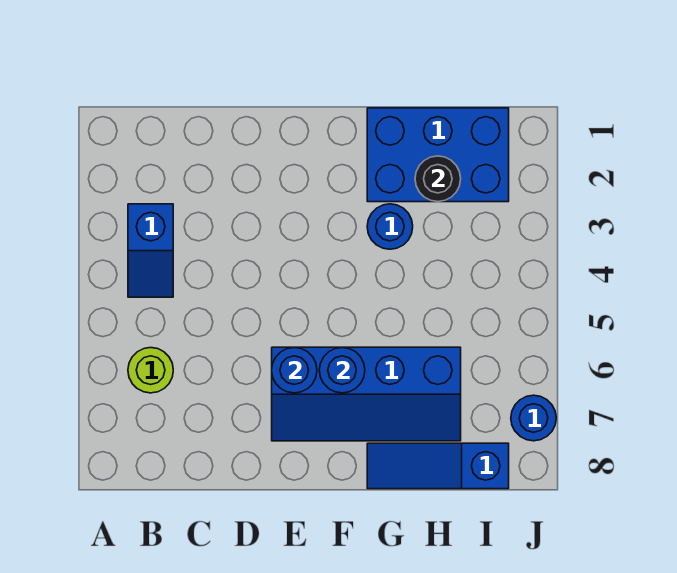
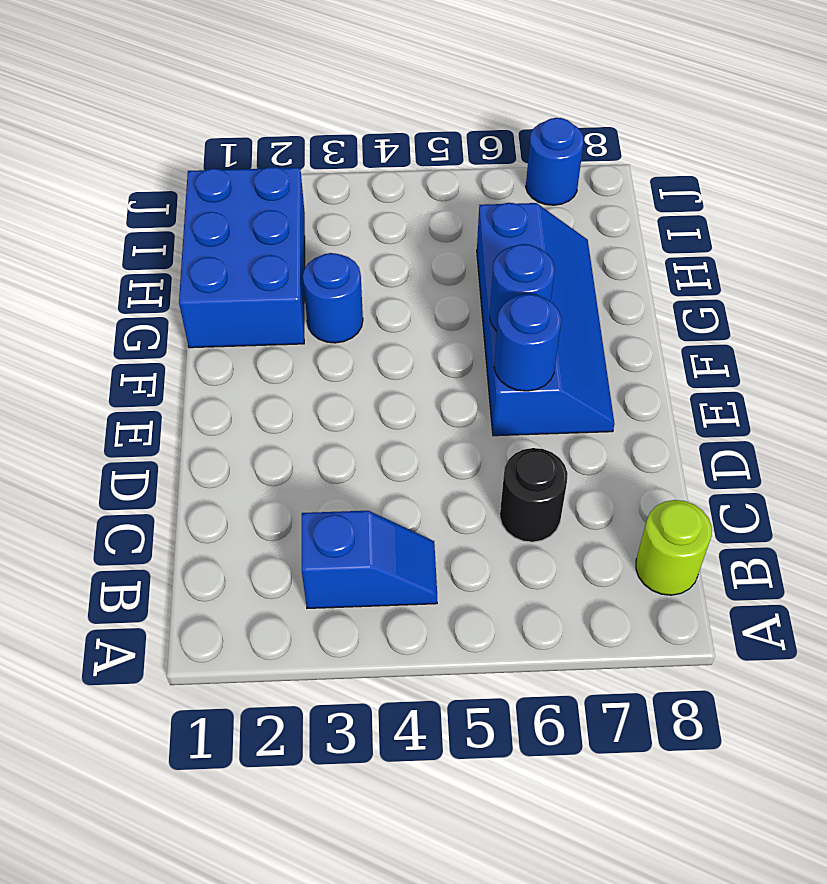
lime round brick B6 level 1 -> lime round brick B8 level 1
blue slope G8:I8 level 1 top I -> none
black round brick H2 level 2 -> black round brick C6 level 1

